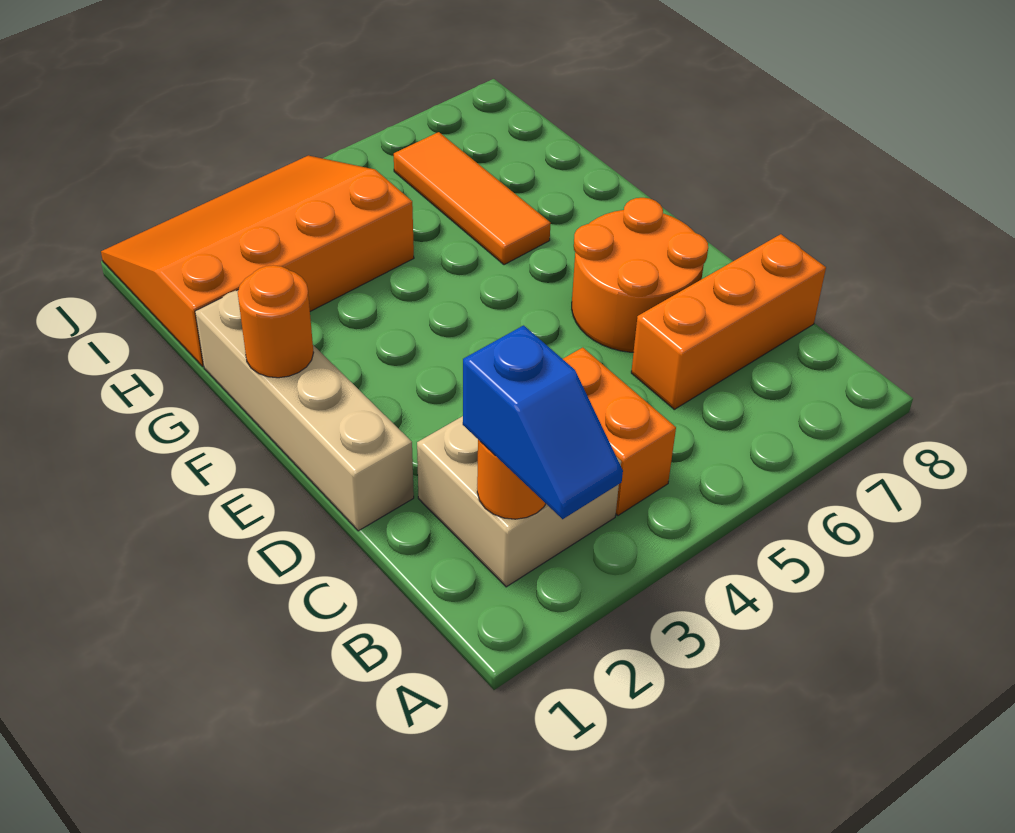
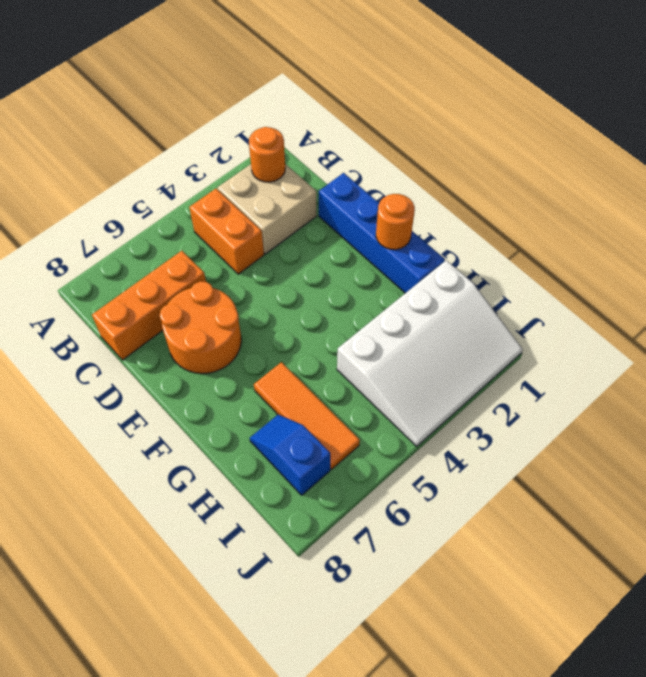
blue slope A2:B2 level 3 top B -> blue slope H7:I7 level 1 top I
tan brick D1:G1 level 1 -> blue brick D1:G1 level 1
orange slope H1:J4 level 1 top H -> white slope H1:J4 level 1 top H

